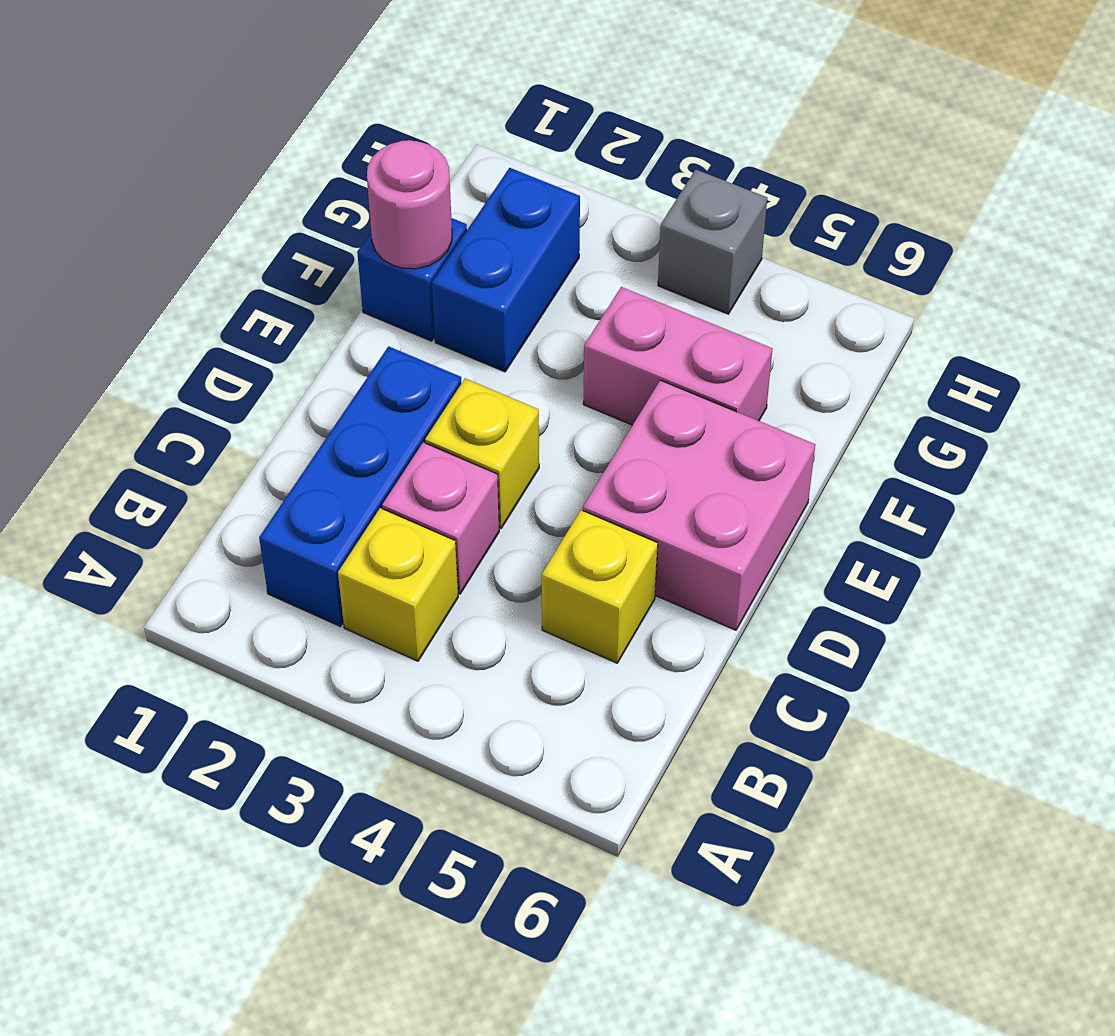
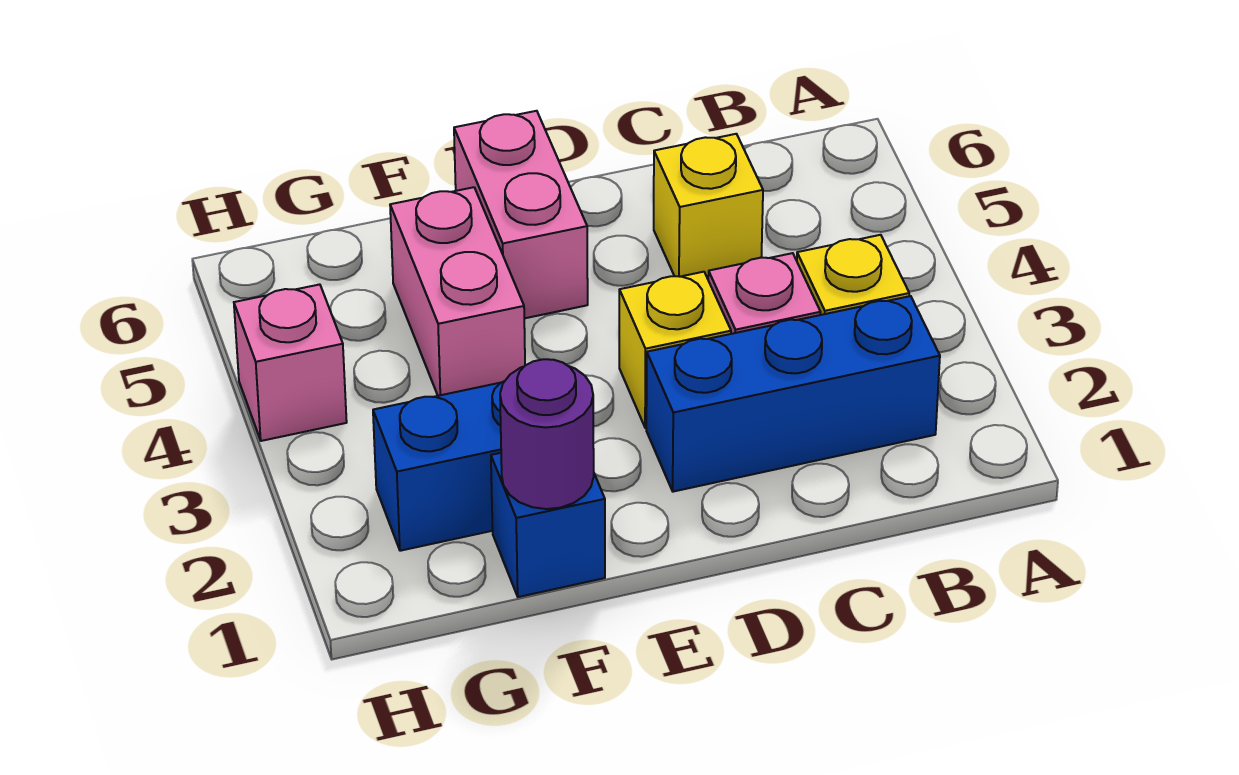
pink brick D5:E6 level 1 -> pink brick E5:E6 level 1
pink round brick F1 level 2 -> purple round brick F1 level 2
grey brick H4 level 1 -> pink brick H4 level 1

